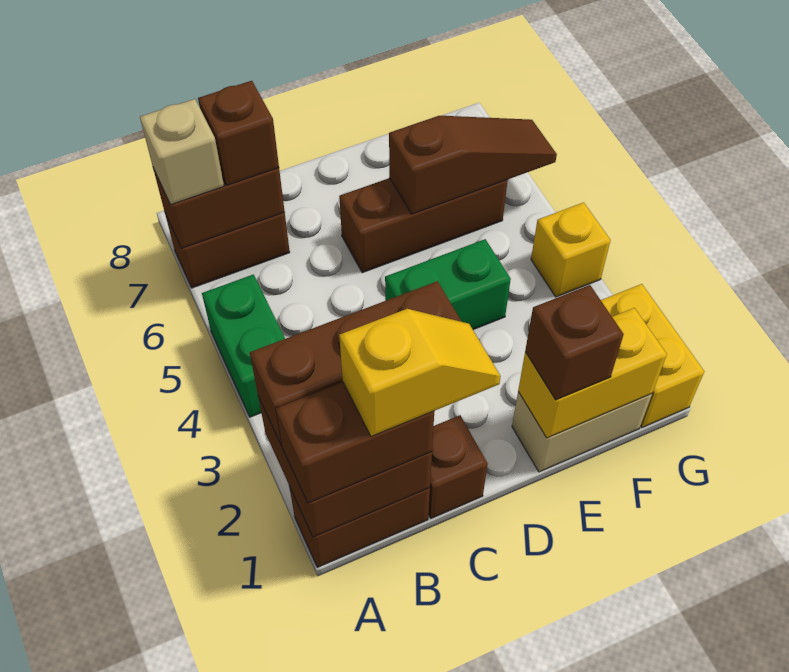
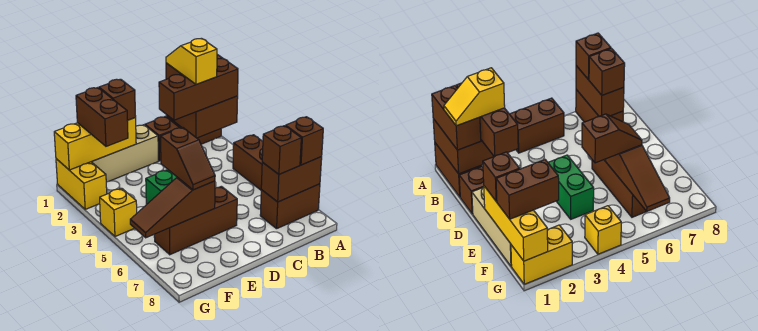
green brick A4:A5 level 1 -> brown brick A4:A5 level 1
tan brick A7 level 3 -> brown brick A7 level 3
yellow slope B1:C1 level 4 top B -> yellow slope B1:B2 level 4 top 2
tan brick E1:F1 level 1 -> tan brick D1:F1 level 1
yellow brick E1:F1 level 2 -> yellow brick E1:G1 level 2
none -> brown slope E5:E6 level 3 top 5
none -> brown brick F1:F2 level 3

